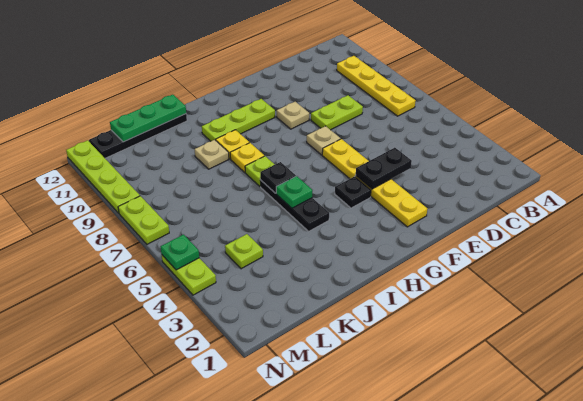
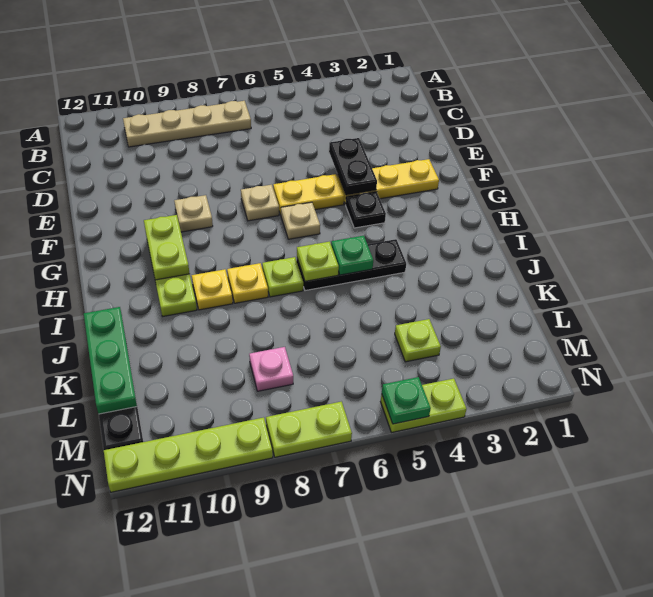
yellow plate B7:B10 level 1 -> tan plate B7:B10 level 1
lime plate D8:E8 level 1 -> lime plate G10:H10 level 2
black plate I6 level 2 -> lime plate I6 level 2
tan plate J9 level 1 -> tan plate G6 level 1
none -> pink plate L8 level 1

